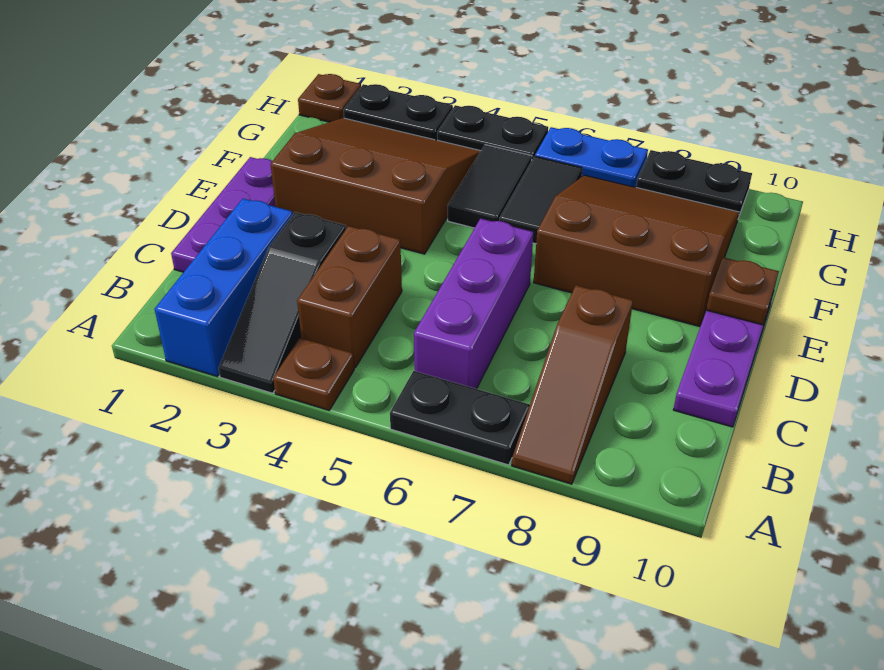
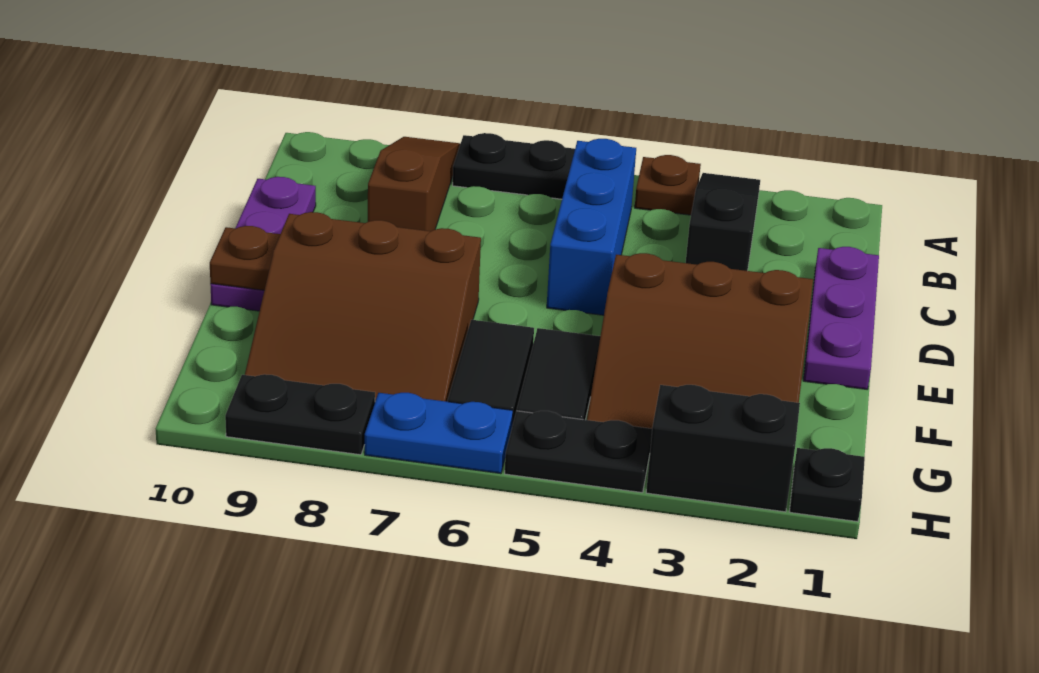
blue brick A2:C2 level 1 -> blue brick B5:D5 level 1
brown brick B4:C4 level 1 -> none
purple brick B6:D6 level 1 -> none
brown plate H1 level 1 -> black plate H1 level 1
black plate H2:H3 level 1 -> black brick H2:H3 level 1

